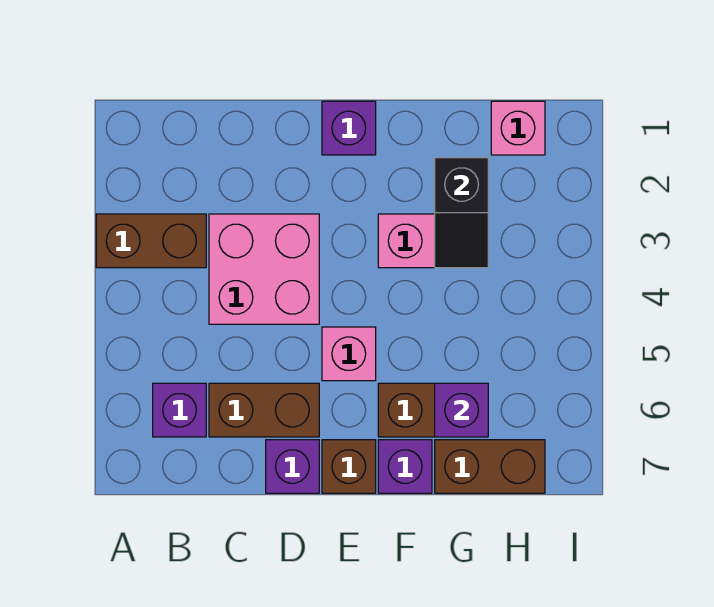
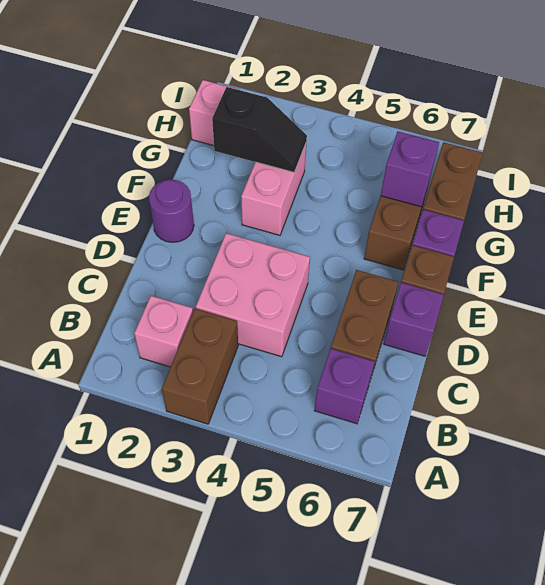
purple brick E1 level 1 -> purple round brick E1 level 1
pink brick E5 level 1 -> pink brick B2 level 1

